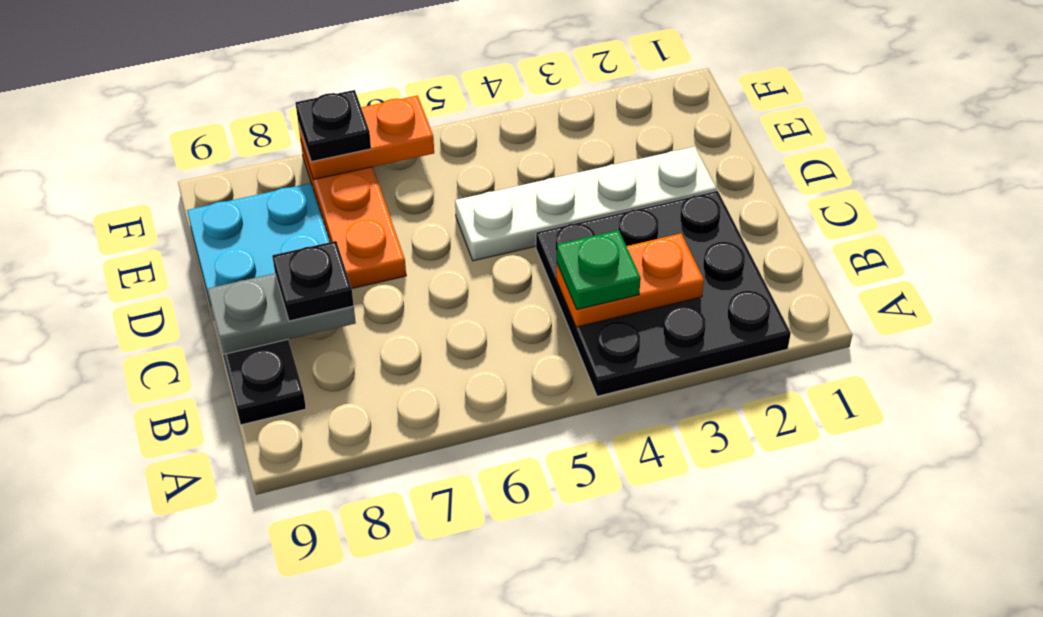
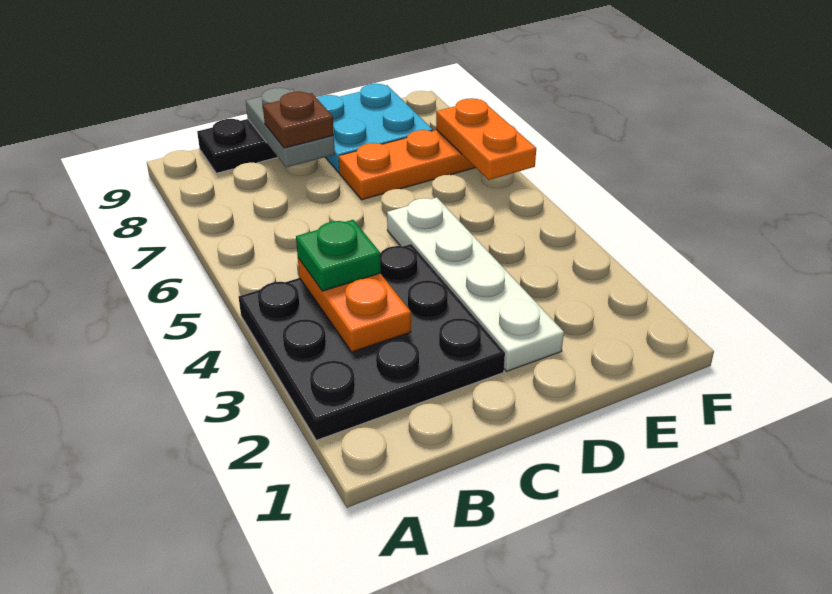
black plate C8 level 3 -> brown plate C8 level 3
black plate F7 level 3 -> none

